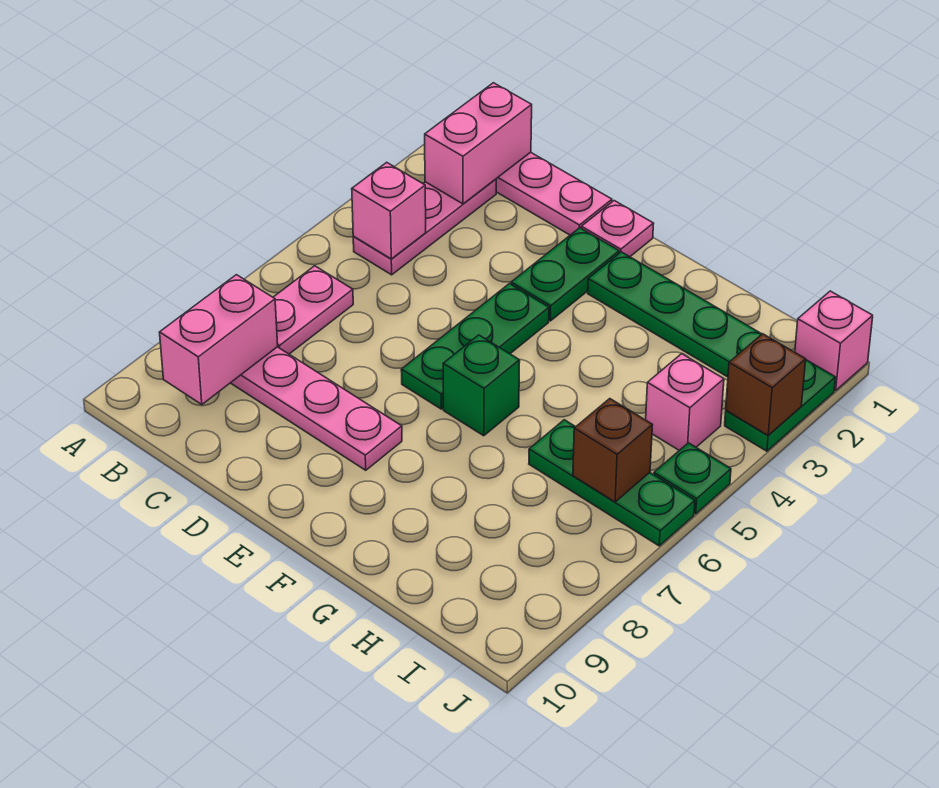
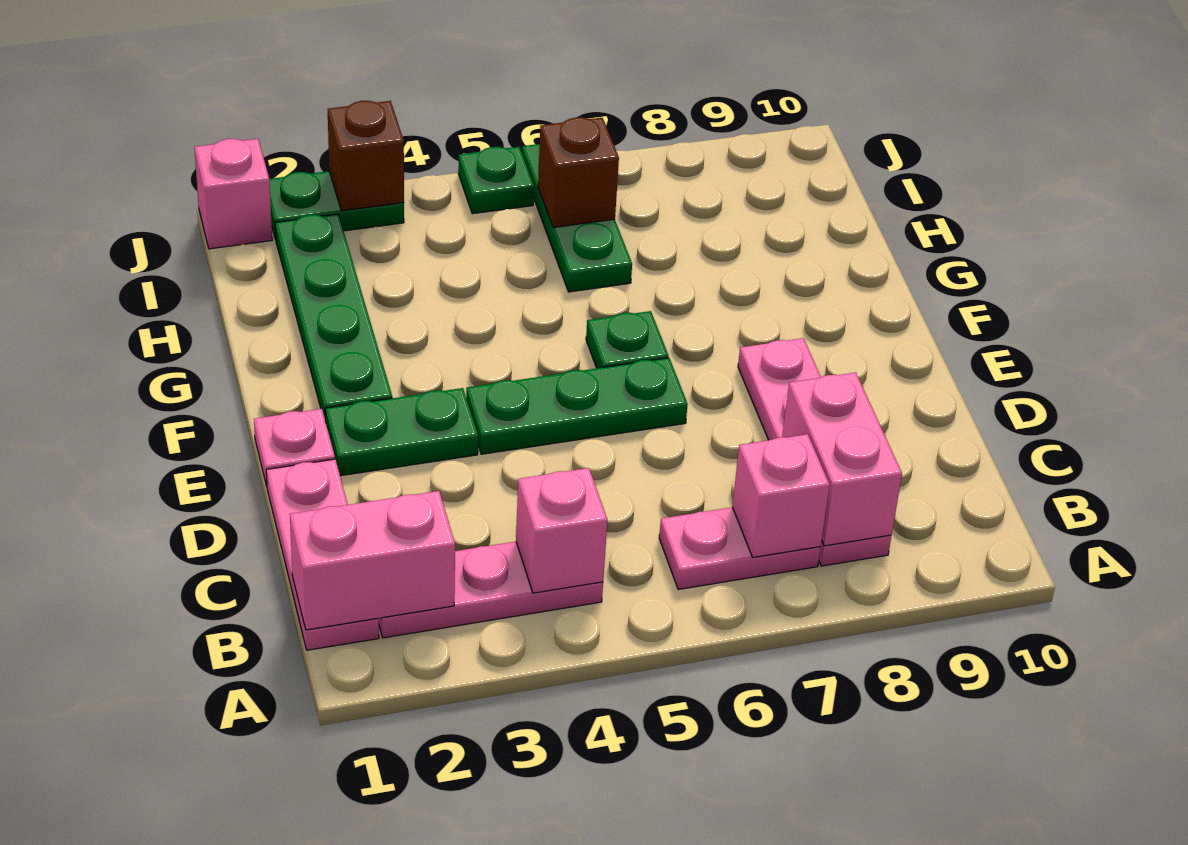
pink brick B8:B9 level 2 -> pink brick B8:C8 level 2
green brick F6 level 1 -> green plate F6 level 1
pink brick I4 level 1 -> pink brick B7 level 2

